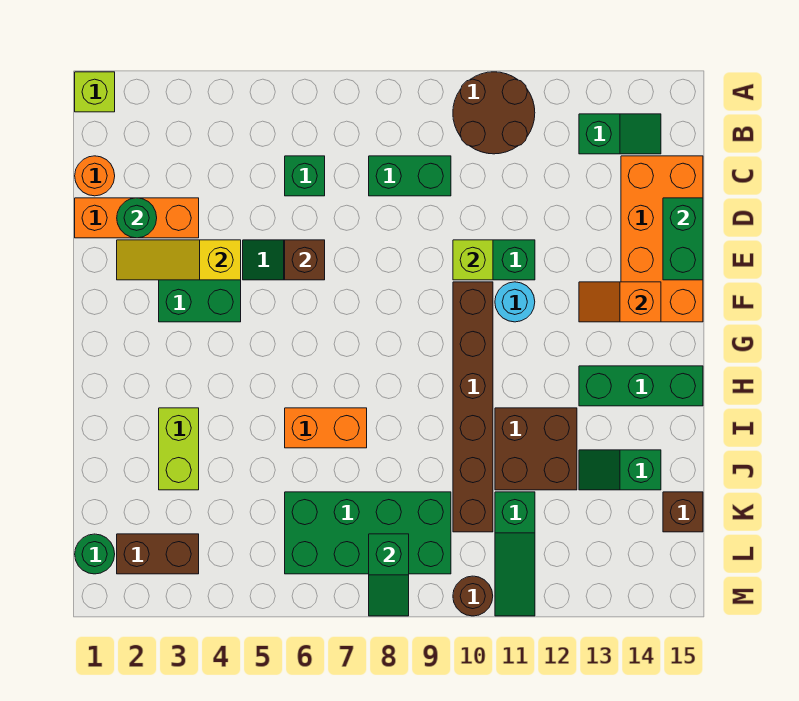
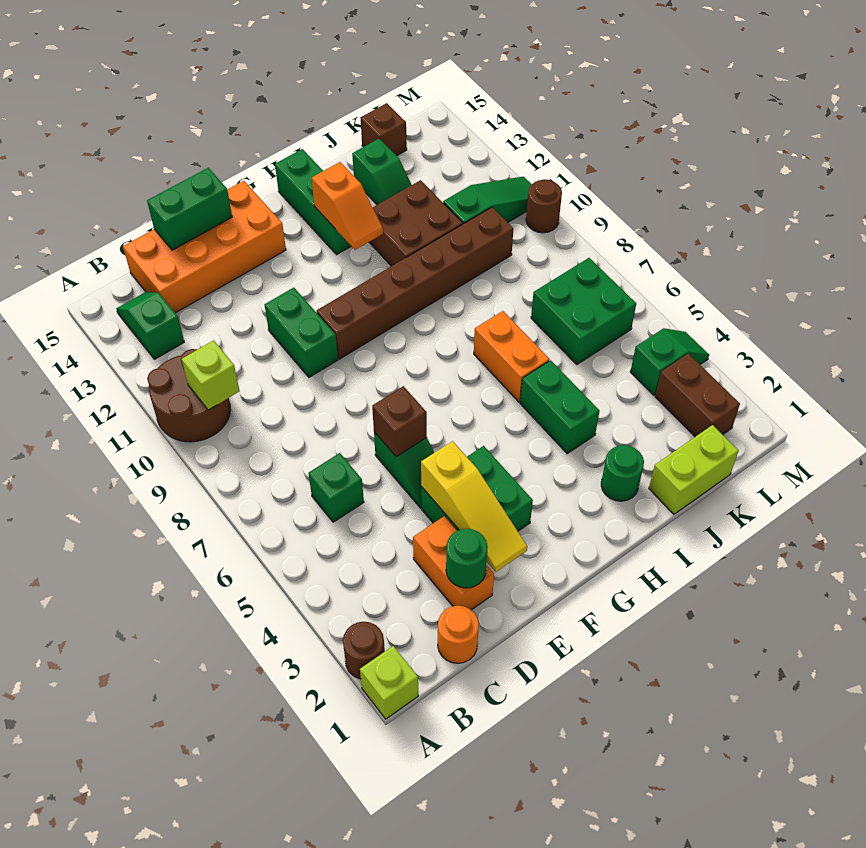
none -> brown round brick A2 level 1
green brick C8:C9 level 1 -> green brick I4:I5 level 1
orange brick D1:D3 level 1 -> orange brick D2:D3 level 1
lime brick E10 level 2 -> lime brick B10 level 2
cyan round brick F11 level 1 -> none
orange slope F13:F14 level 2 top 14 -> orange slope H12:H13 level 2 top 13
lime brick I3:J3 level 1 -> lime brick J1:K1 level 1
green brick K6:L9 level 1 -> green brick K6:L7 level 1
green round brick L1 level 1 -> green round brick I2 level 1
green slope L8:M8 level 2 top L -> green slope L4:M4 level 1 top L

